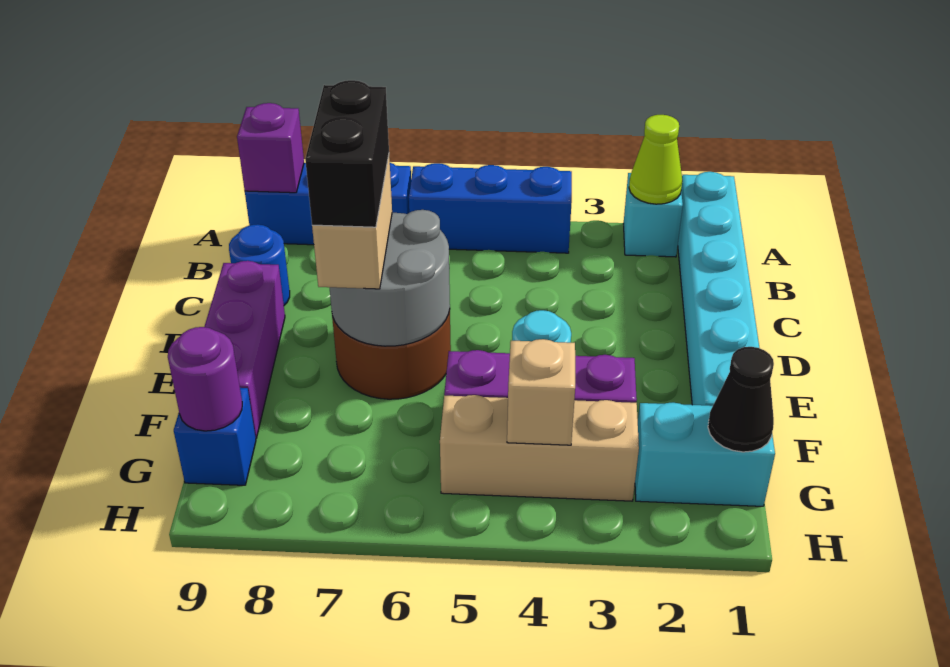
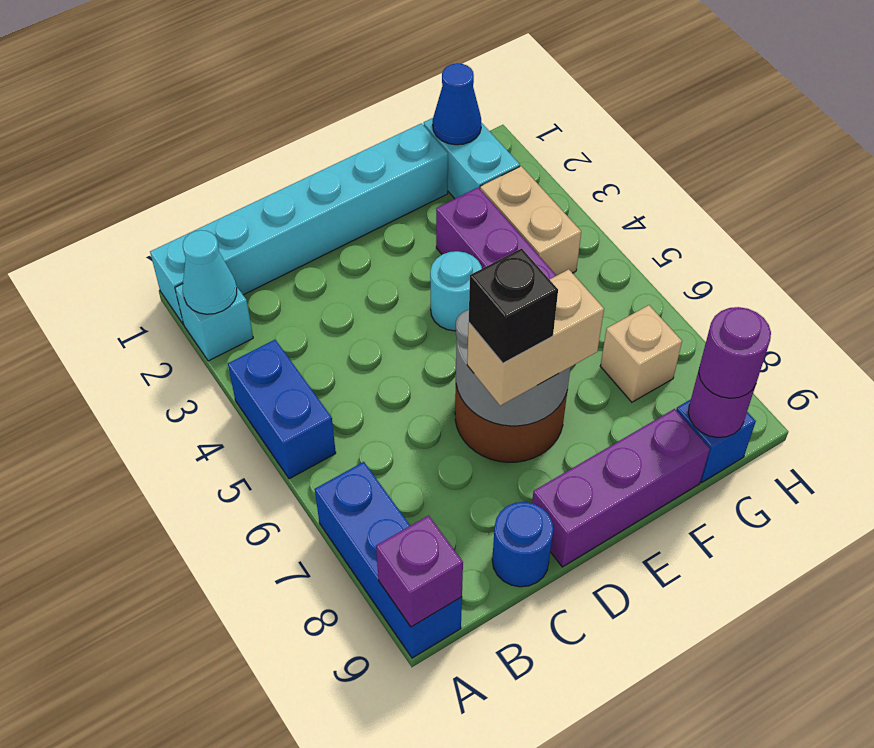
lime cone A2 level 2 -> cyan cone A2 level 2
blue brick A4:A6 level 1 -> blue brick A4:A5 level 1
black brick D7:E7 level 4 -> black brick D7 level 4
black cone G1 level 2 -> blue cone G1 level 2
tan brick G3:G5 level 1 -> tan brick G3:G4 level 1
tan brick G4 level 2 -> tan brick G7 level 1
none -> purple round brick G9 level 3

